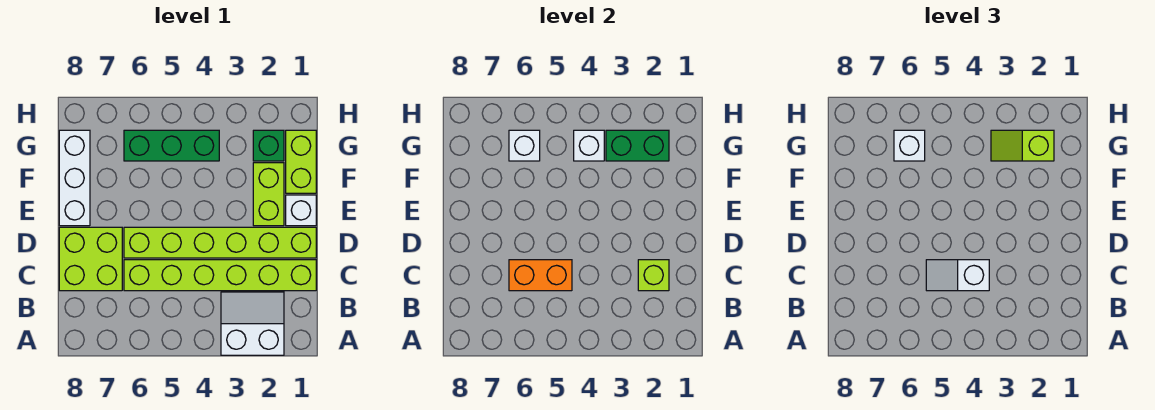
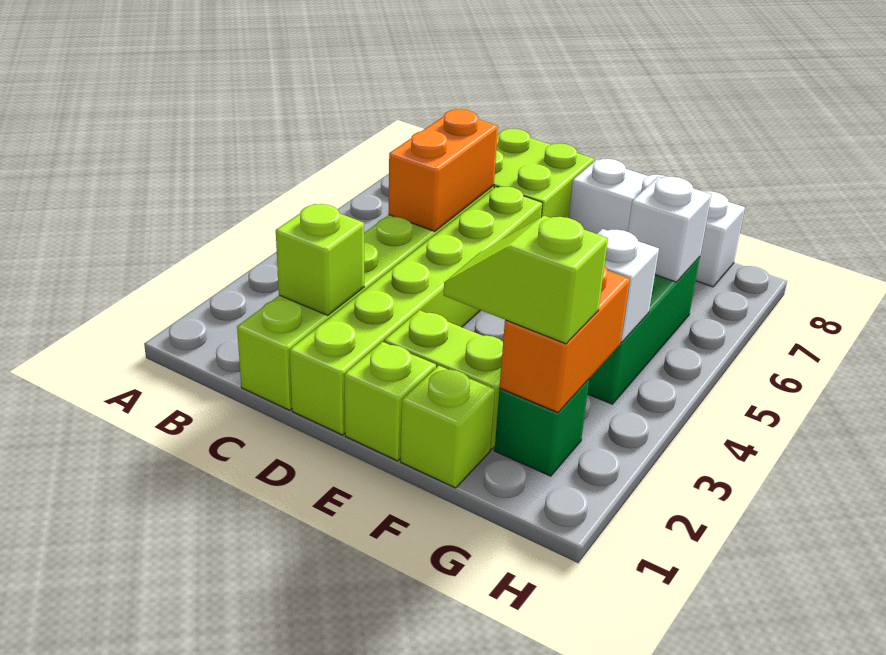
white slope A2:B3 level 1 top A -> none
white slope C4:C5 level 3 top 4 -> none
white brick E1 level 1 -> lime brick E1 level 1
lime brick F1:G1 level 1 -> lime brick F1 level 1
green brick G2:G3 level 2 -> orange brick G2:G3 level 2
lime slope G2:G3 level 3 top 2 -> lime slope F2:G2 level 3 top G
white brick G6 level 3 -> none

